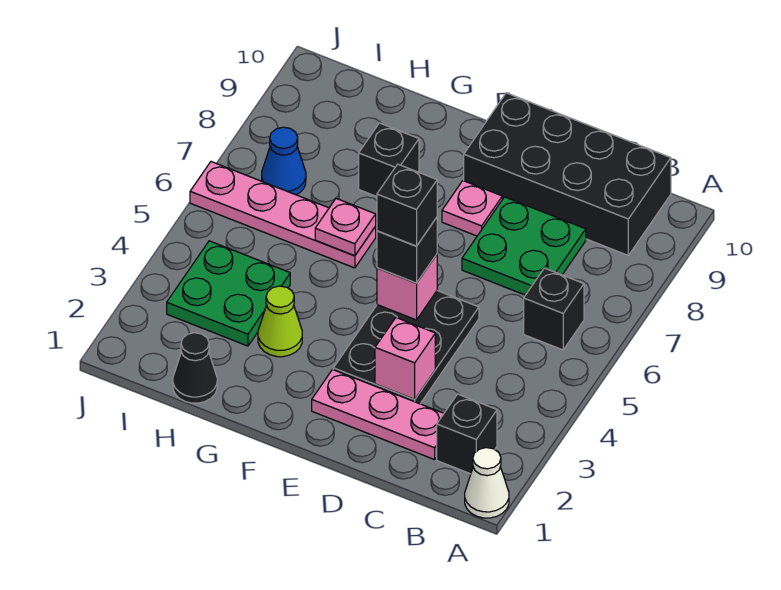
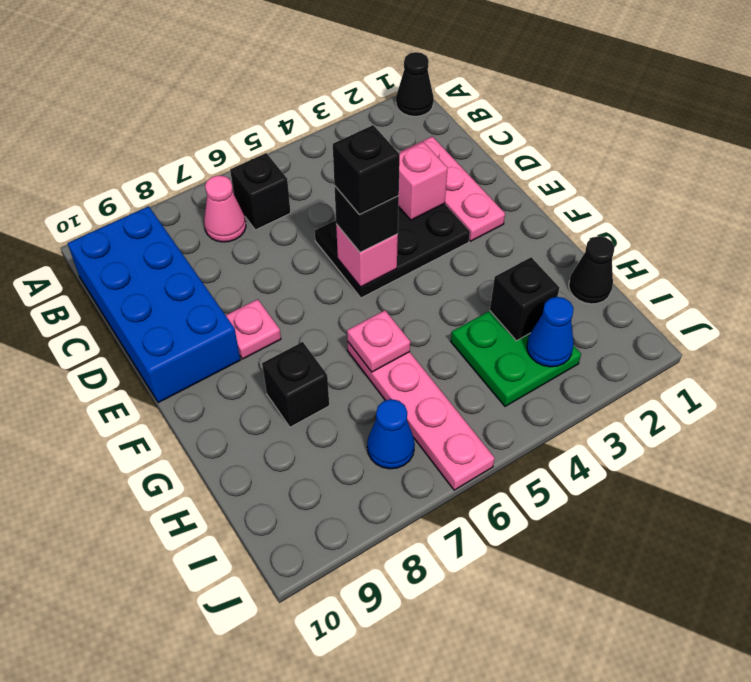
white cone A1 level 1 -> black cone A1 level 1
black brick B2 level 1 -> black brick H3 level 2
none -> pink cone B7 level 1
black brick B9:E10 level 1 -> blue brick B9:E10 level 1
green plate C7:D8 level 1 -> none
lime cone G3 level 1 -> none
none -> blue cone I3 level 2

